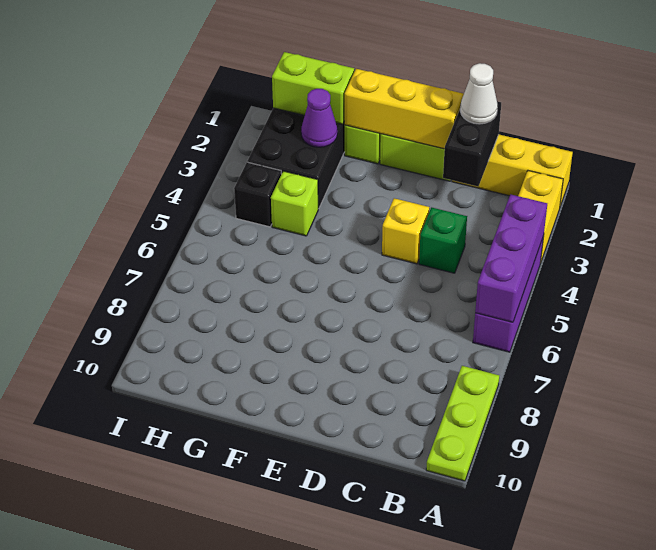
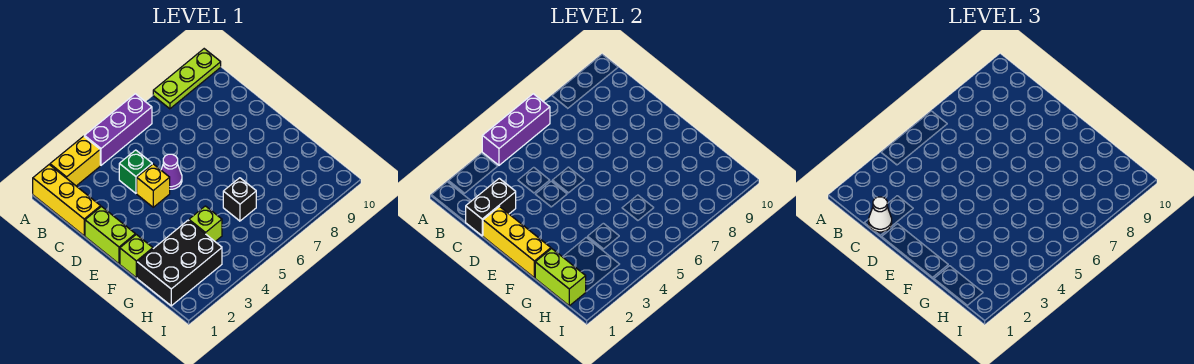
purple cone G2 level 2 -> purple cone D5 level 1
black brick H4 level 1 -> black brick G6 level 1

